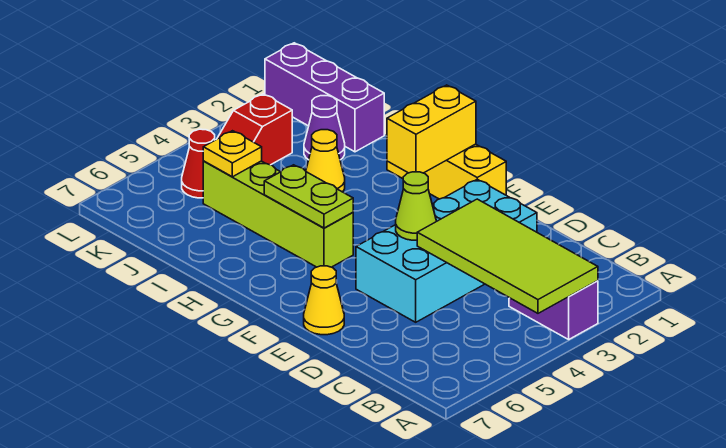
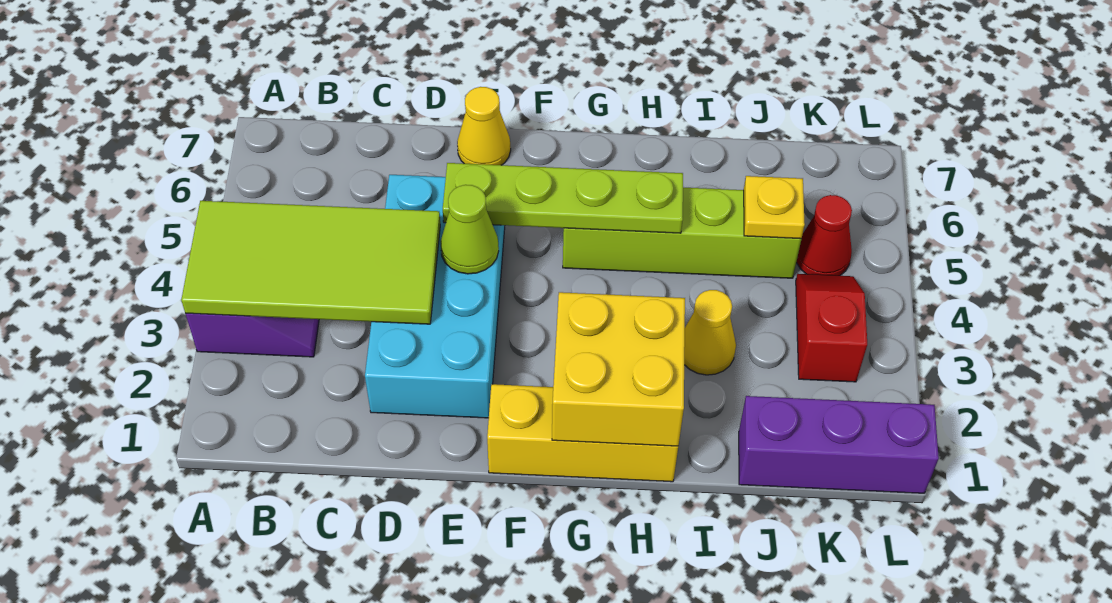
yellow brick G1:G2 level 2 -> yellow brick G1:H2 level 2
lime plate G5:H5 level 2 -> lime plate E5:H5 level 2
purple cone J2 level 1 -> none

